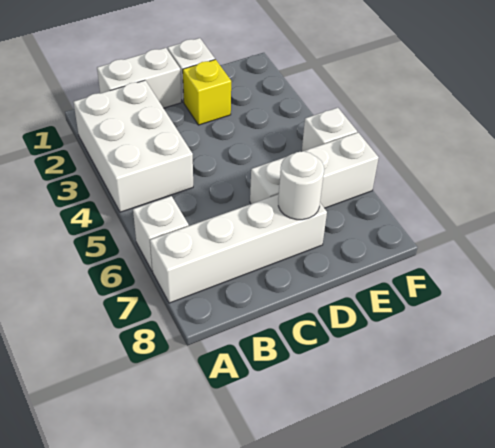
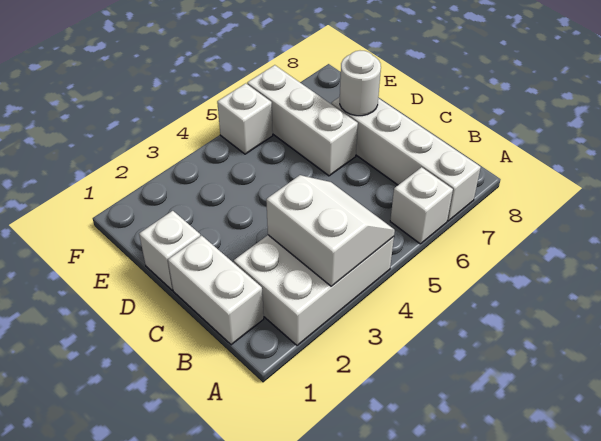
none -> white slope A3:B4 level 2 top 3
yellow brick D2 level 1 -> none

